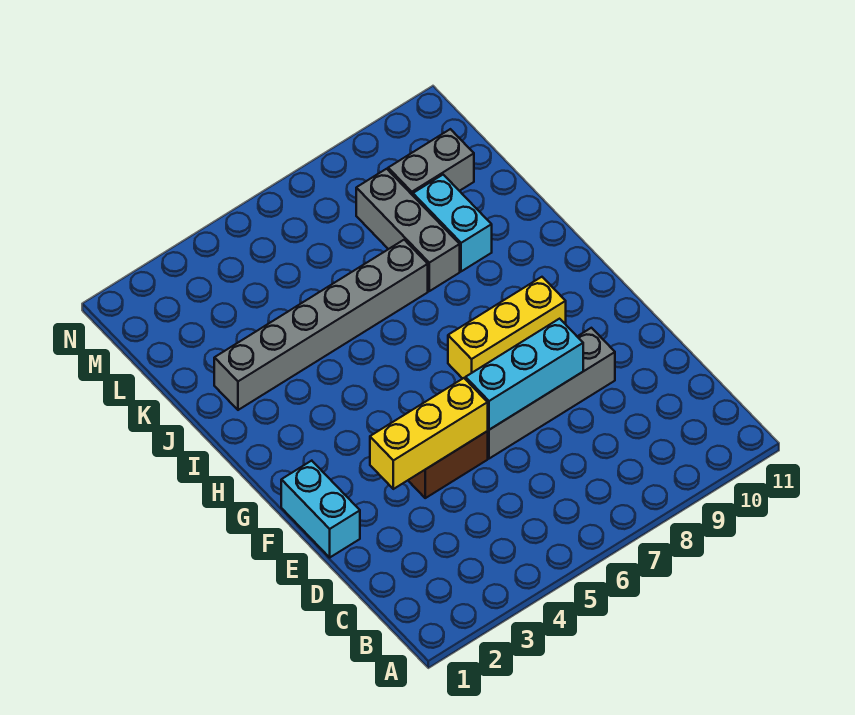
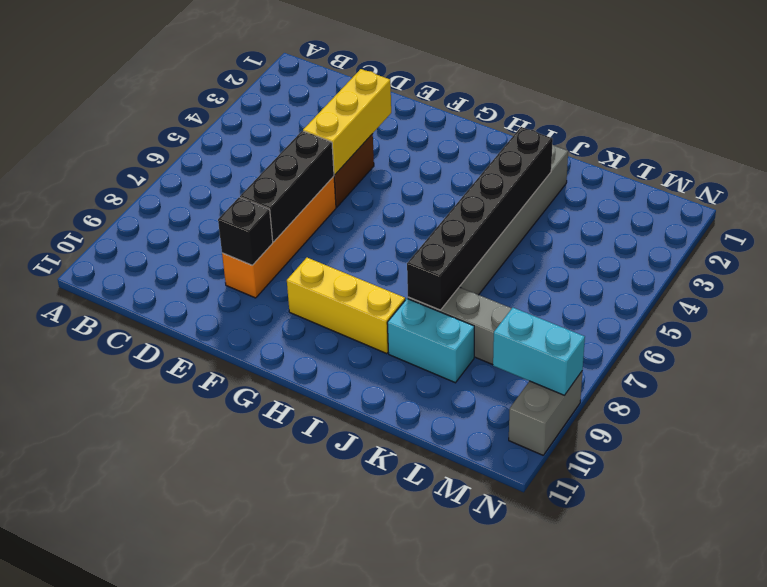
cyan brick E1:F1 level 1 -> cyan brick M9:N9 level 2
grey brick E6:E9 level 1 -> orange brick E6:E9 level 1
cyan brick E6:E8 level 2 -> black brick E6:E8 level 2
none -> black brick E9 level 2
yellow brick G7:G9 level 1 -> yellow brick G9:I9 level 1
none -> black brick J3:J8 level 2
grey brick L9:L10 level 1 -> grey brick N9:N10 level 1

